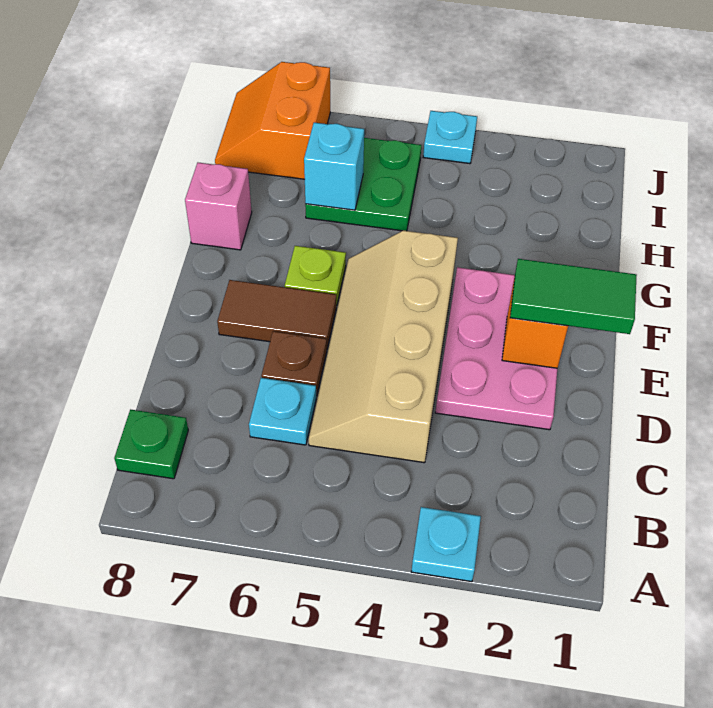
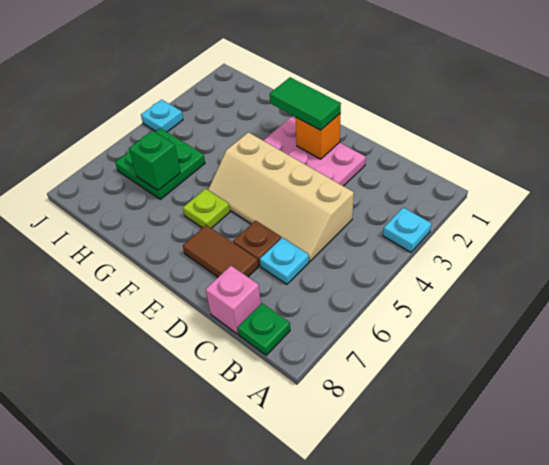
green tile E1:E2 level 3 -> green tile E2:F2 level 3
brown tile E6:E7 level 1 -> brown tile D7:E7 level 1
pink brick G8 level 1 -> pink brick C8 level 1
cyan brick H6 level 2 -> green brick H6 level 2
orange slope I7:J8 level 1 top 7 -> none

